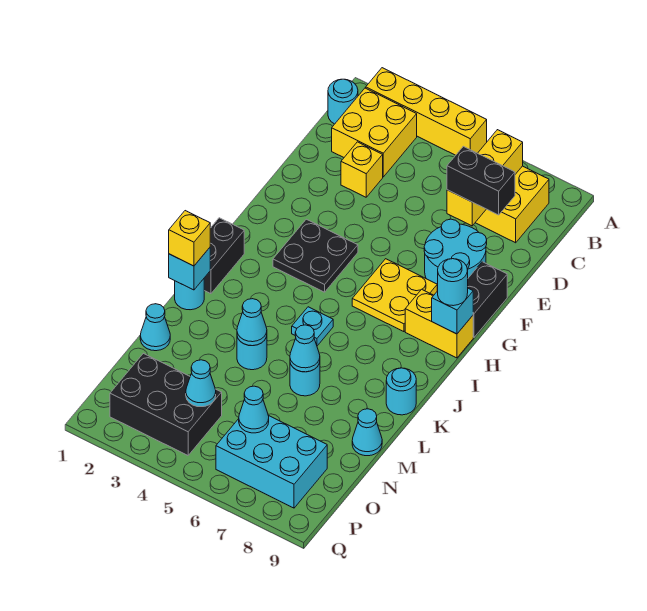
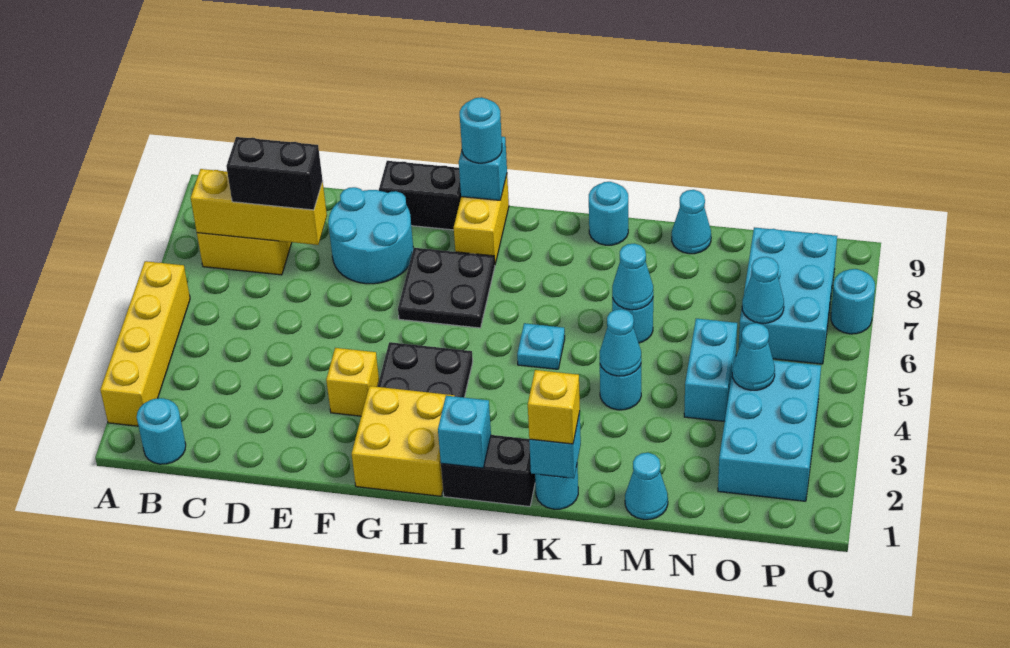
yellow brick B2:C3 level 1 -> yellow brick G1:H2 level 1
yellow brick D3 level 1 -> yellow brick F3 level 1
black brick D7:D8 level 3 -> black brick C7:D7 level 3
yellow plate G6:H7 level 1 -> black plate G6:H7 level 1
none -> cyan brick I1 level 2
none -> cyan brick N4:N5 level 1
black brick O2:P4 level 1 -> cyan brick O2:P4 level 1
none -> cyan round brick Q7 level 1

